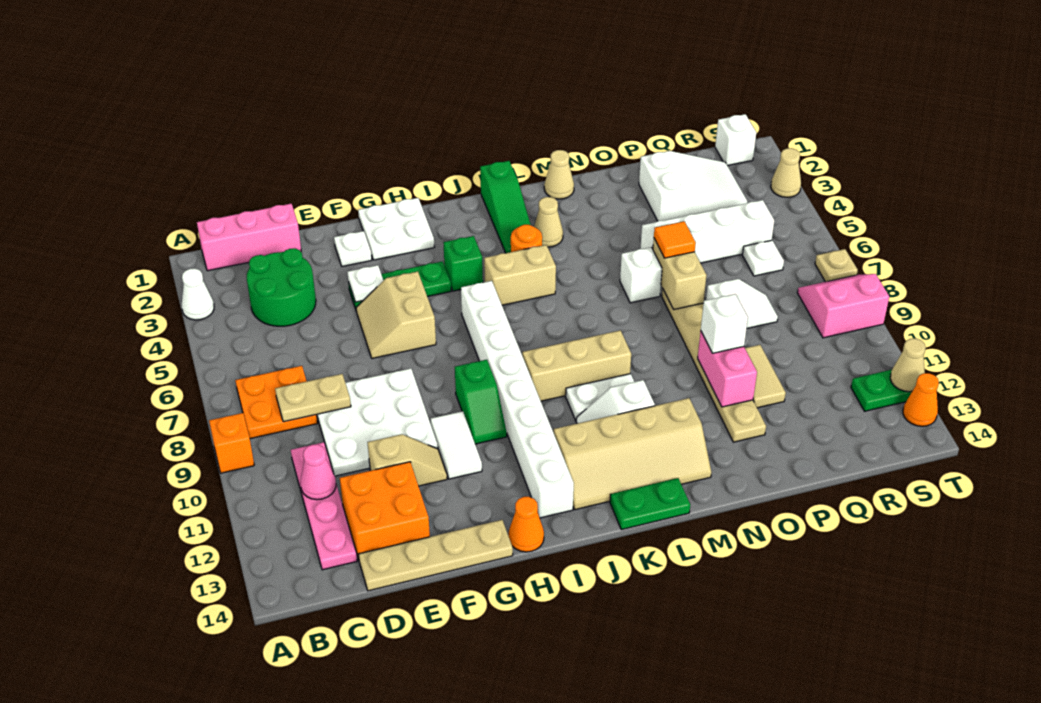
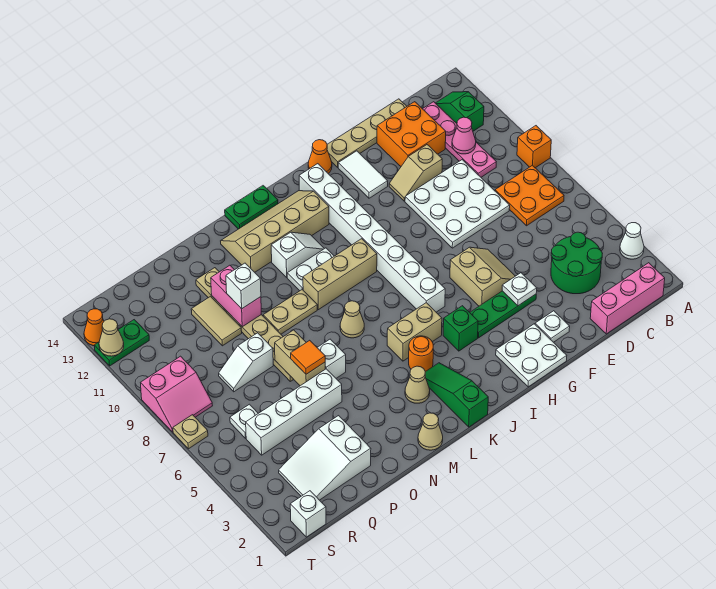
tan plate C8:D8 level 2 -> tan plate M9:N9 level 1
white tile G10:G11 level 1 -> white tile G12:G13 level 1
green slope H9:H10 level 1 top 9 -> green slope B12:B13 level 1 top 12
tan cone T3 level 1 -> tan cone L7 level 1

